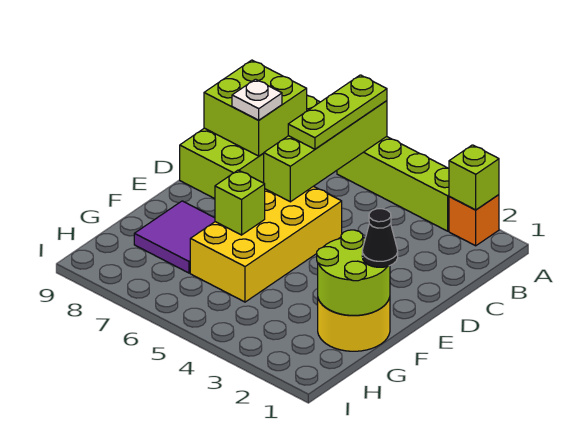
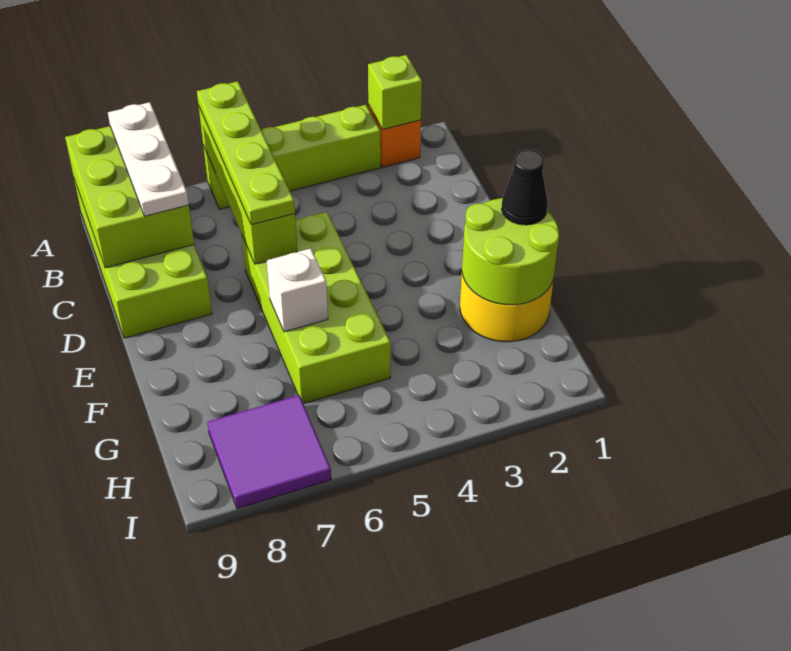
lime plate A6:C6 level 3 -> lime plate A6:D6 level 3
lime brick B8:C9 level 2 -> lime brick A8:C9 level 2
white plate C8 level 3 -> white plate A8:C8 level 3
yellow brick D5:G6 level 1 -> lime brick D5:G6 level 1
lime brick F6 level 2 -> white brick F6 level 2
purple tile F7:G8 level 1 -> purple tile H7:I8 level 1

